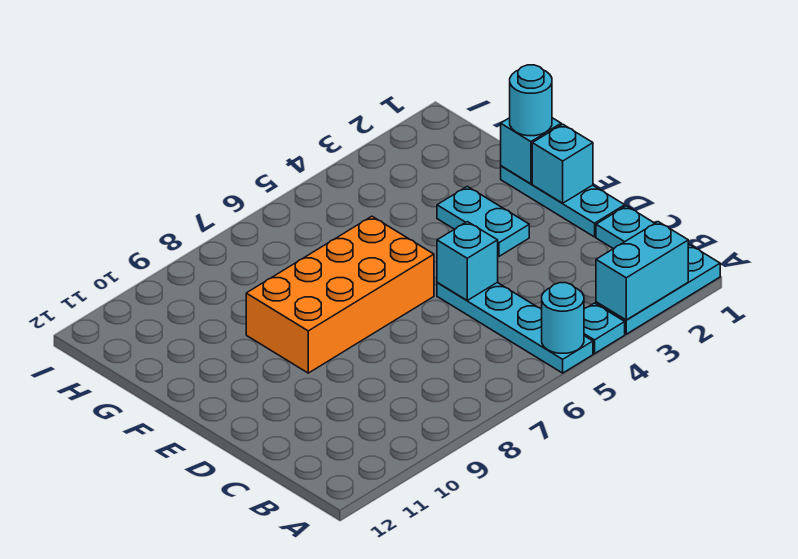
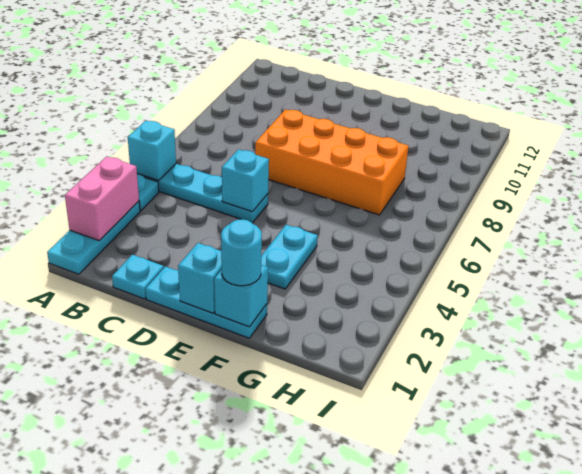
cyan brick A2:A3 level 2 -> pink brick A2:A3 level 2
cyan round brick A5 level 2 -> cyan brick A5 level 2
cyan plate E3:F3 level 1 -> cyan plate F3:F4 level 1
orange brick E6:F9 level 1 -> orange brick D7:G8 level 1

